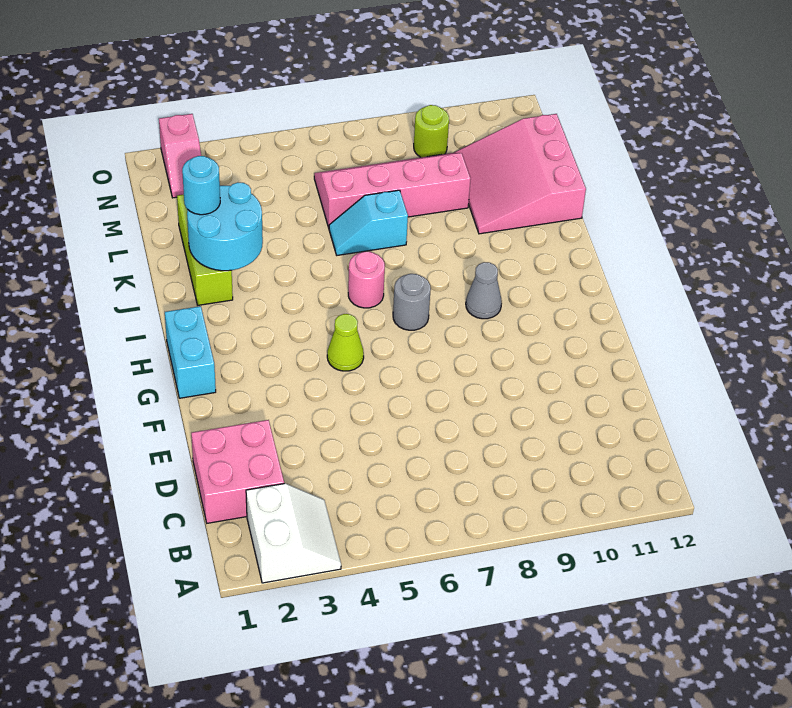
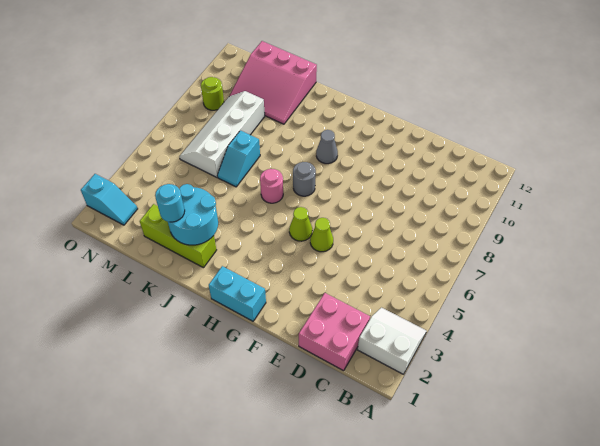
none -> lime cone F5 level 1
pink slope L6:M9 level 1 top L -> white slope L6:M9 level 1 top L
pink slope N2:O2 level 1 top O -> cyan slope N2:O2 level 1 top O

